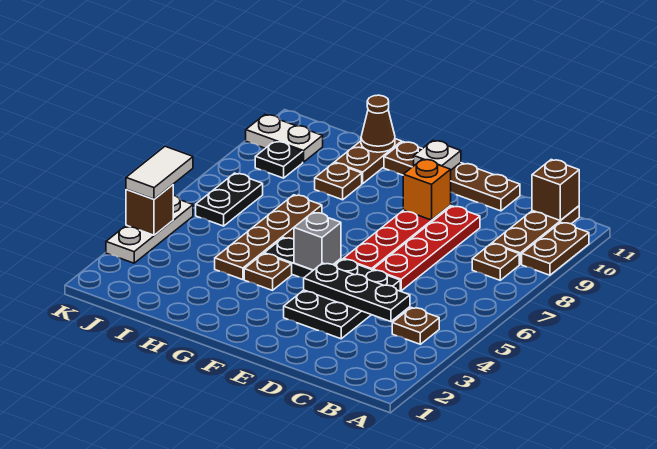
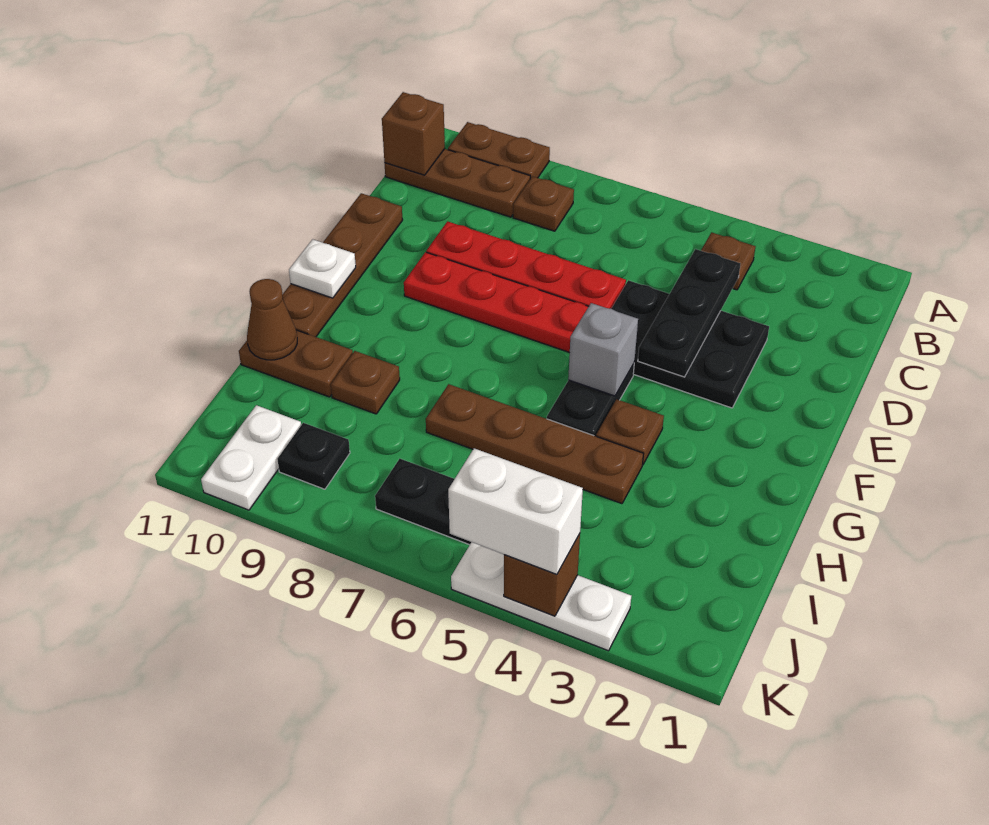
orange brick E9 level 2 -> none
white tile K4:K5 level 3 -> white brick K4:K5 level 3

